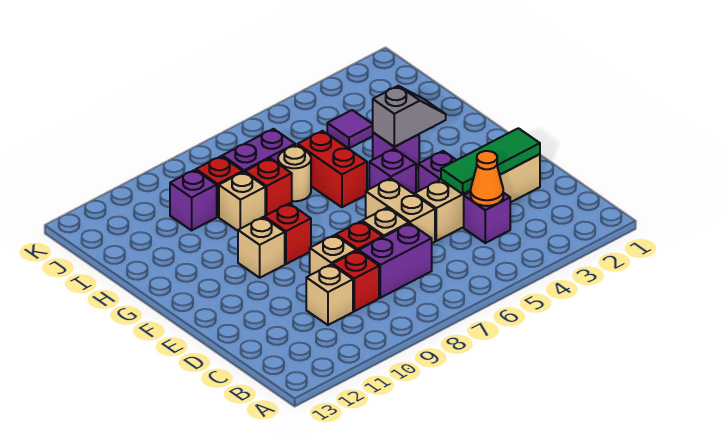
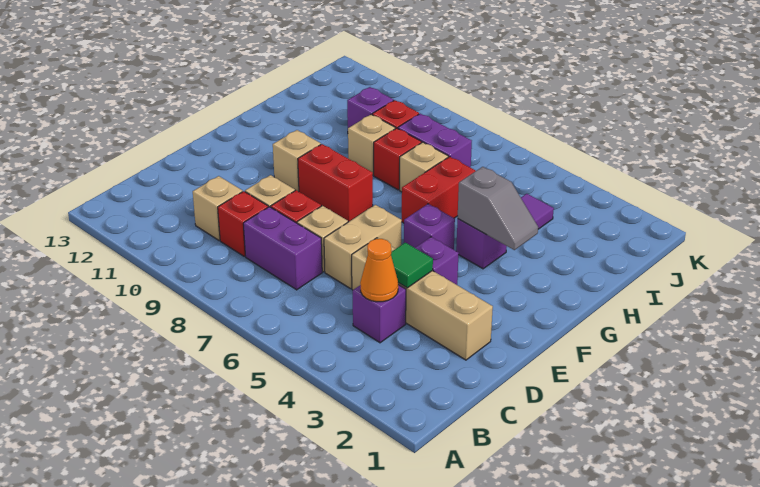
green tile D2:D4 level 2 -> green tile D4 level 2
red brick F9 level 1 -> red brick F8:F9 level 1
tan round brick H7 level 1 -> tan brick H7 level 1

